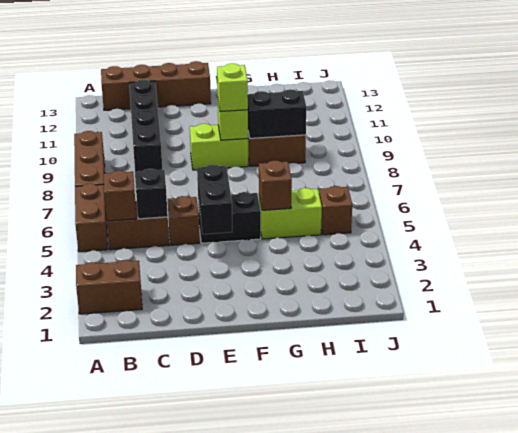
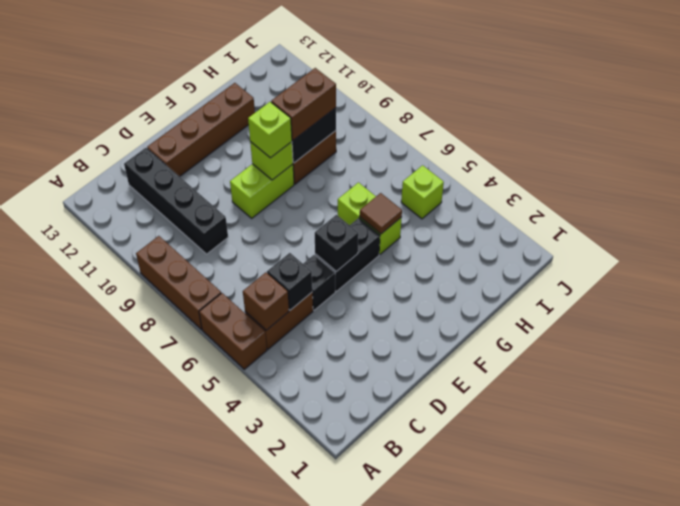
brown brick A2:B2 level 1 -> brown brick G9:H9 level 3
brown brick B13:E13 level 1 -> brown brick D12:G12 level 1
brown brick D5 level 1 -> black brick D5 level 1
black brick E4:E5 level 2 -> black brick E5 level 2
lime brick G5:H5 level 1 -> lime brick G5:G6 level 1
brown brick G5 level 2 -> brown tile G5 level 2
brown brick I5 level 1 -> lime brick I5 level 1

